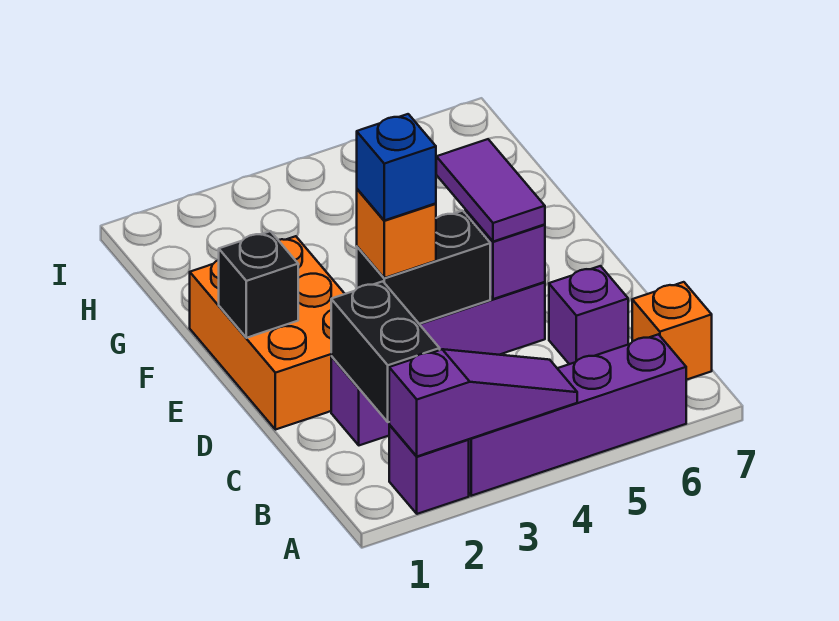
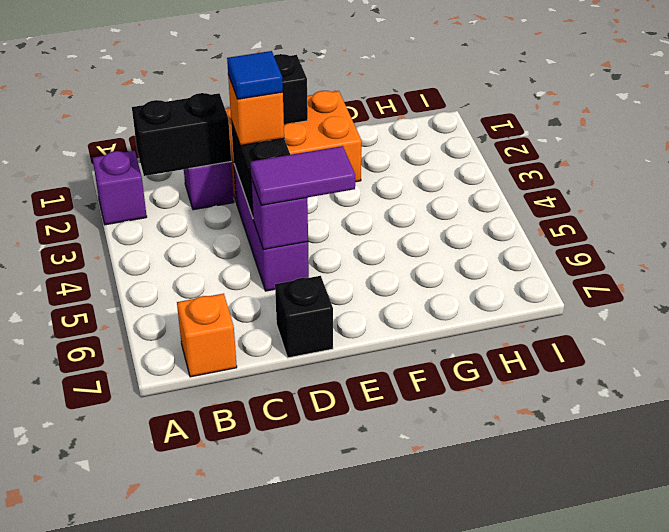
purple slope A2:A4 level 2 top 2 -> none
purple brick A3:A6 level 1 -> none
purple brick C6 level 1 -> none
blue brick D3 level 4 -> blue tile D3 level 4
none -> black brick D7 level 1

